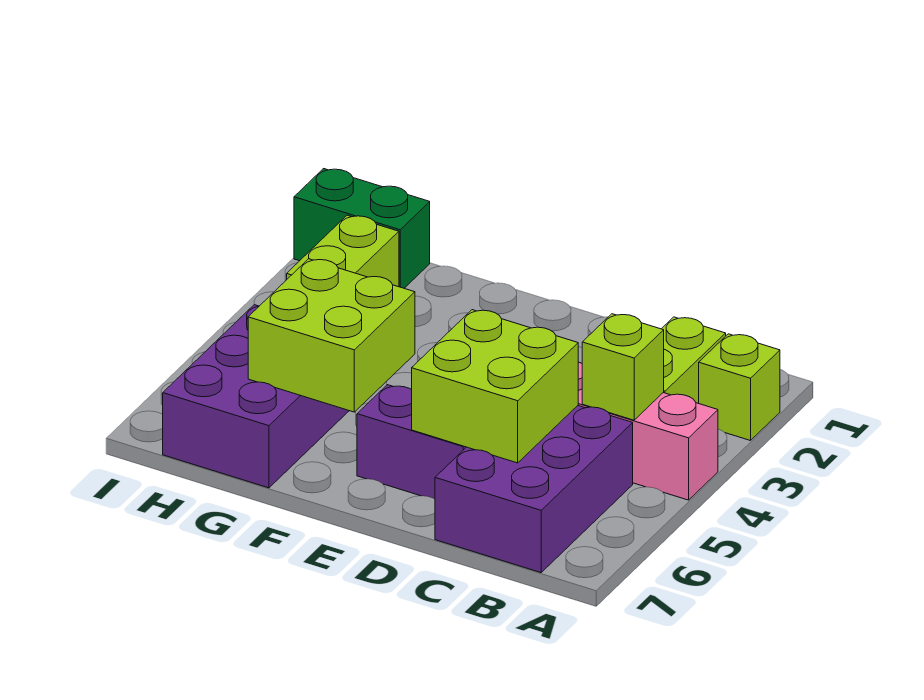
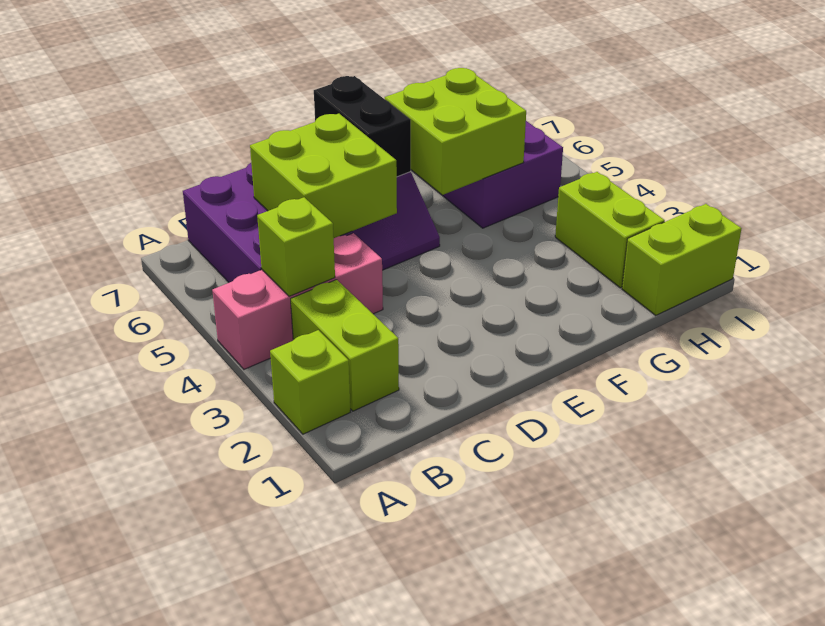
none -> black brick E6:E7 level 2
green brick H1:I1 level 1 -> lime brick H1:I1 level 1

